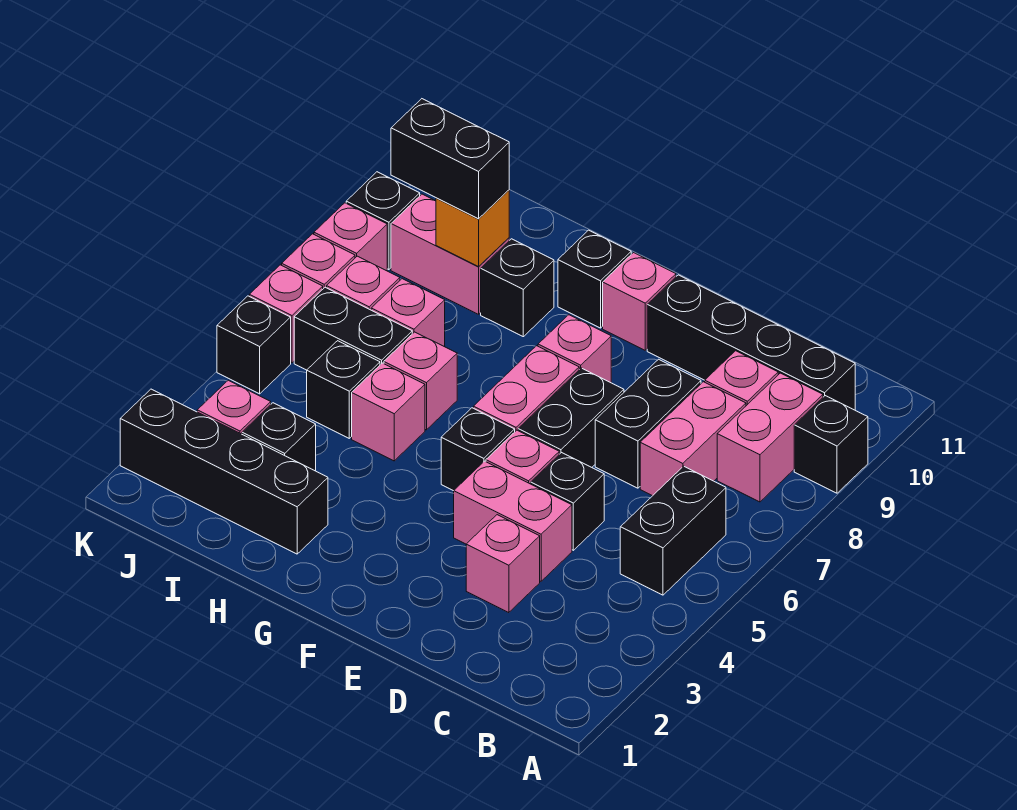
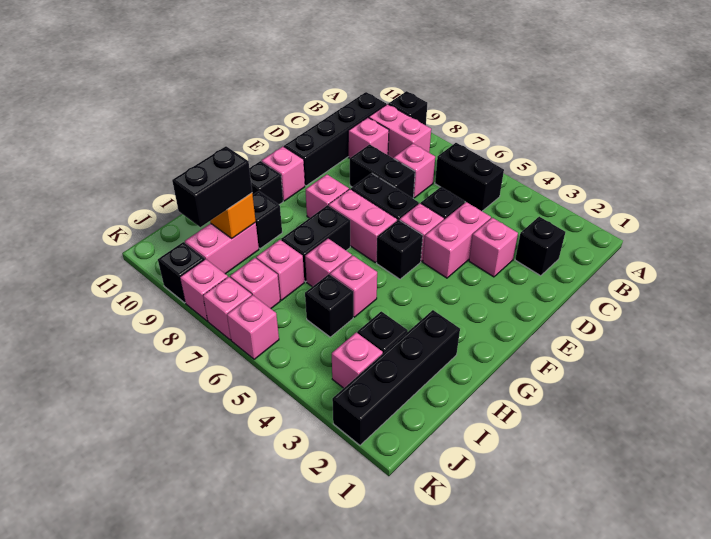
pink brick C7:C8 level 1 -> pink brick C7 level 1
black brick I6:J6 level 1 -> black brick G7:H7 level 1
black brick K5 level 1 -> black brick C2 level 1

